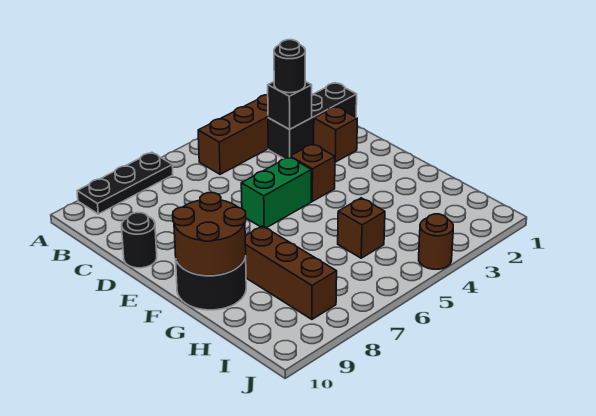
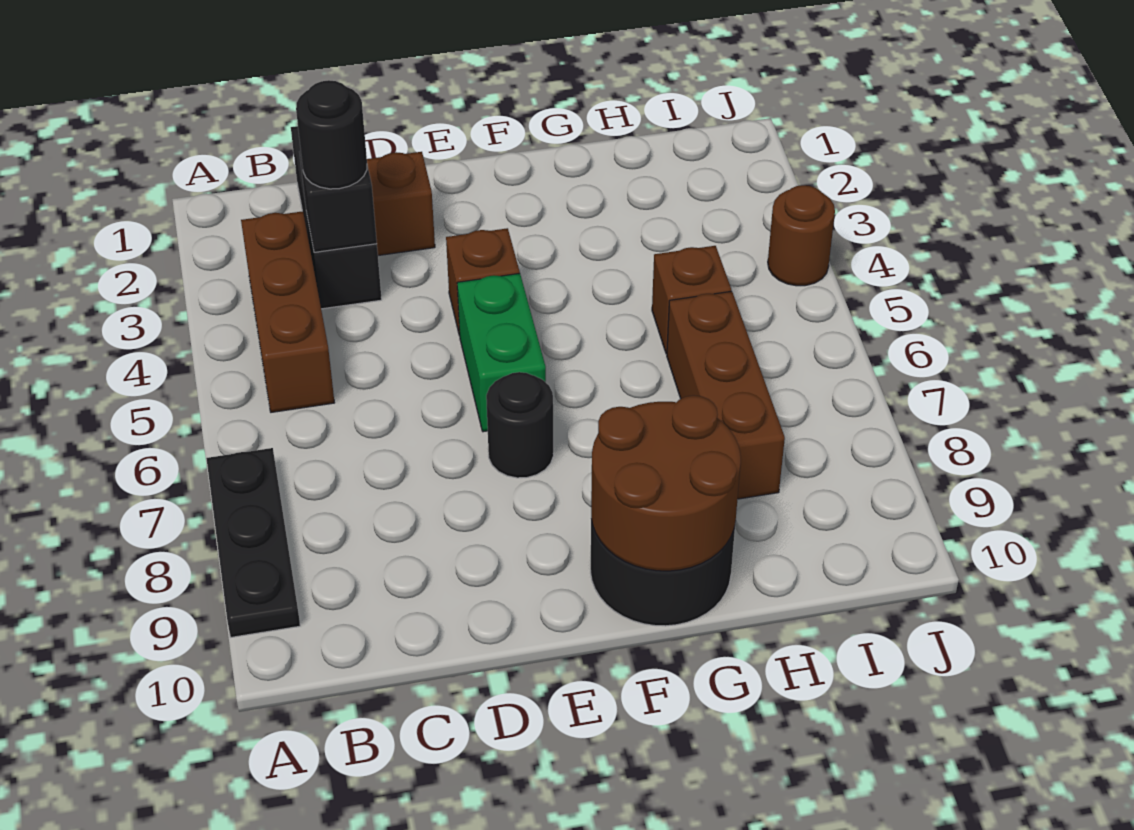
black round brick D10 level 1 -> black round brick E7 level 1
brown brick G8:I8 level 1 -> brown brick H6:H8 level 1

